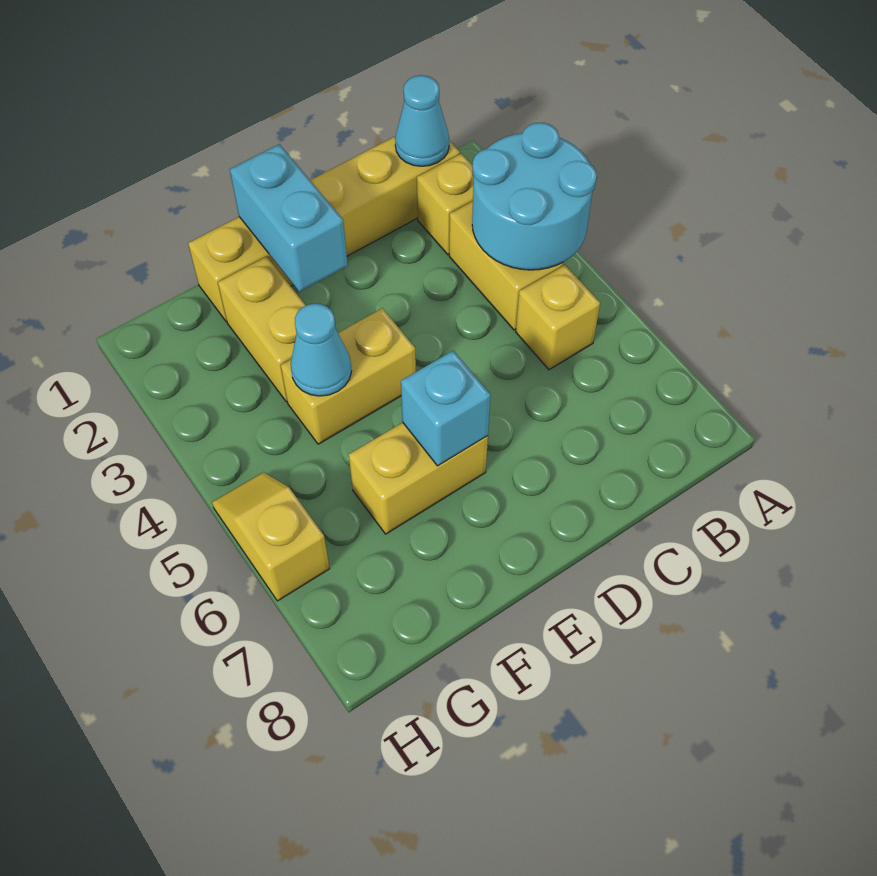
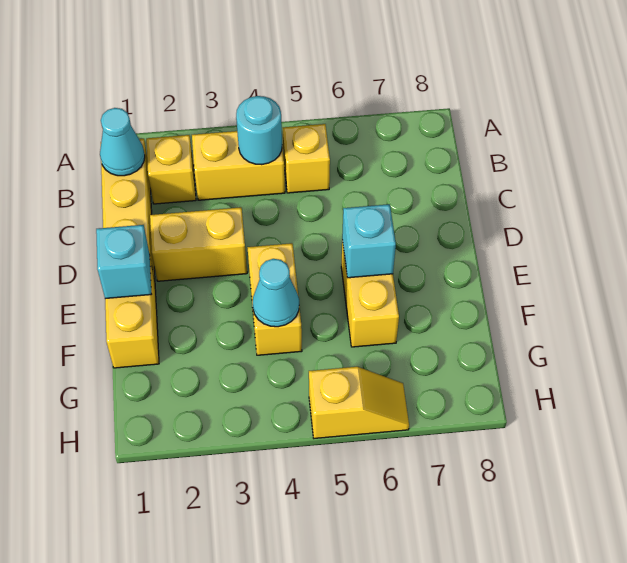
cyan round brick A3:B4 level 2 -> cyan round brick B4 level 2
cyan brick E1:E2 level 2 -> cyan brick E1 level 2
yellow brick F2:F3 level 1 -> yellow brick D2:D3 level 1
yellow slope H5:H6 level 1 top 6 -> yellow slope H5:H6 level 1 top 5

